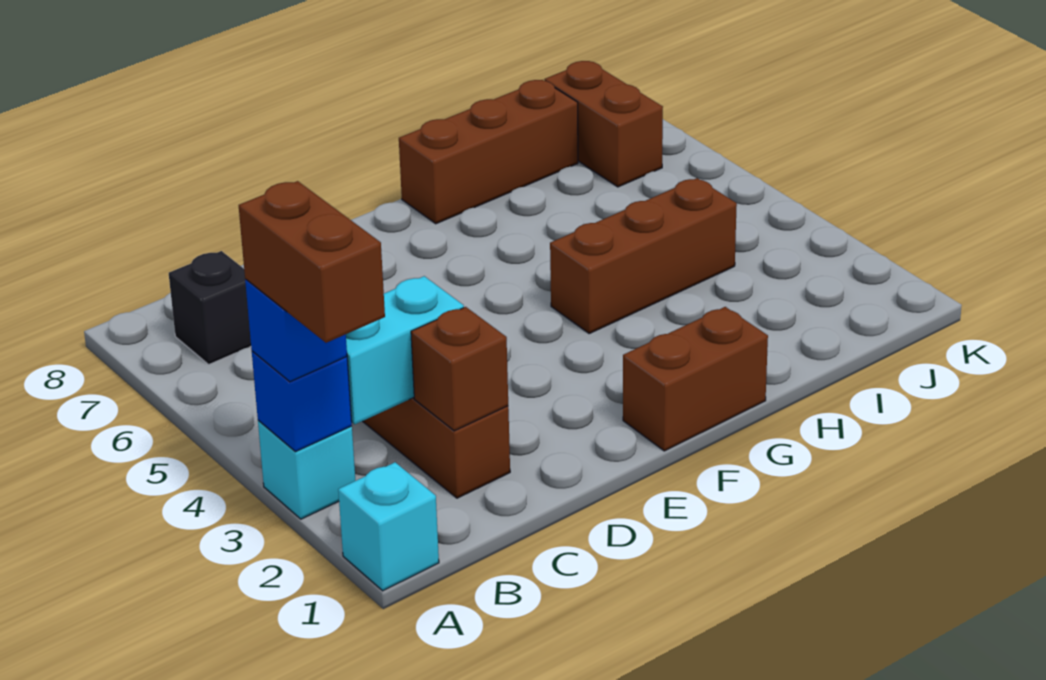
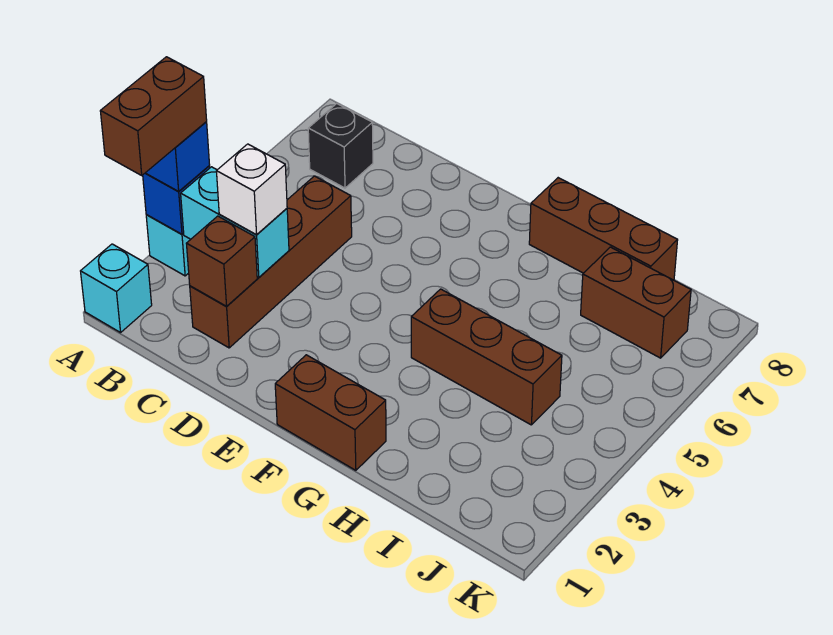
none -> white brick C3 level 3
brown brick J7:J8 level 1 -> brown brick I7:J7 level 1

